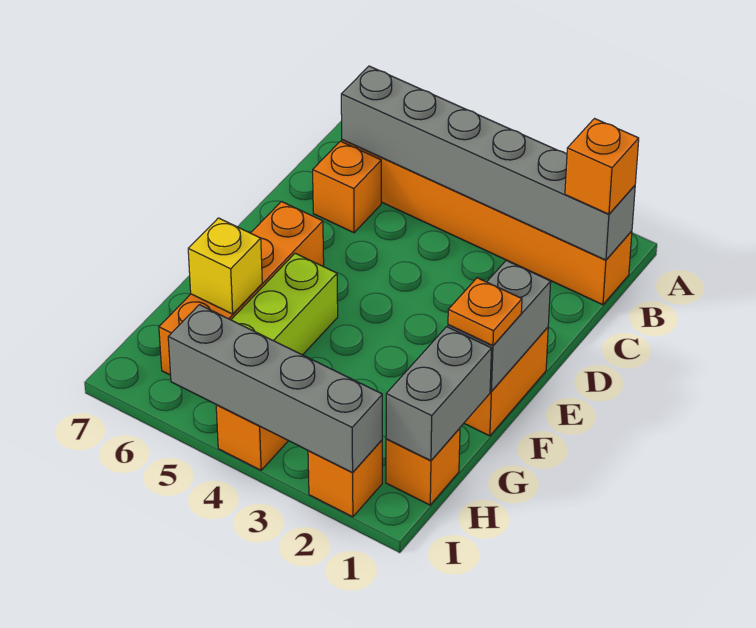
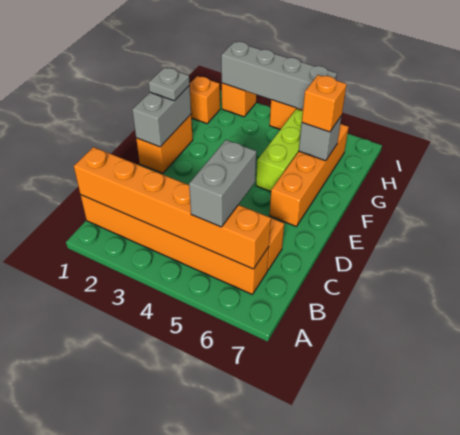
grey brick B1:B6 level 2 -> orange brick B1:B6 level 2
orange brick B1 level 3 -> orange brick G6 level 3
orange plate F1 level 3 -> grey plate F1 level 3
grey brick G1:H1 level 2 -> grey brick B5:C5 level 3
yellow brick G6 level 2 -> grey brick G6 level 2

